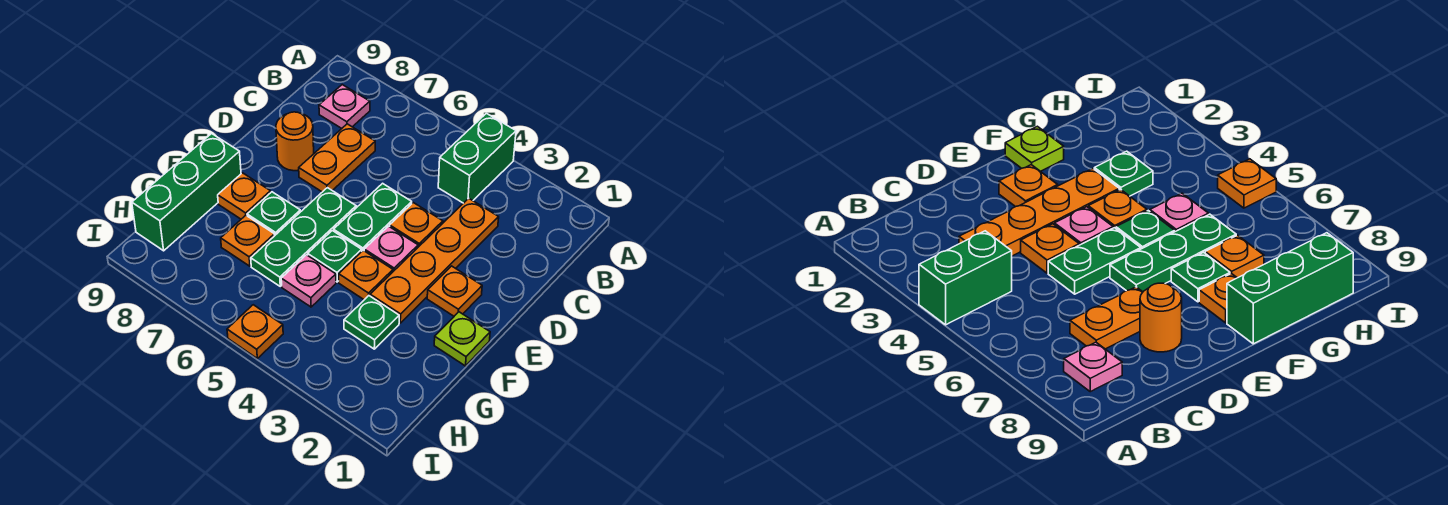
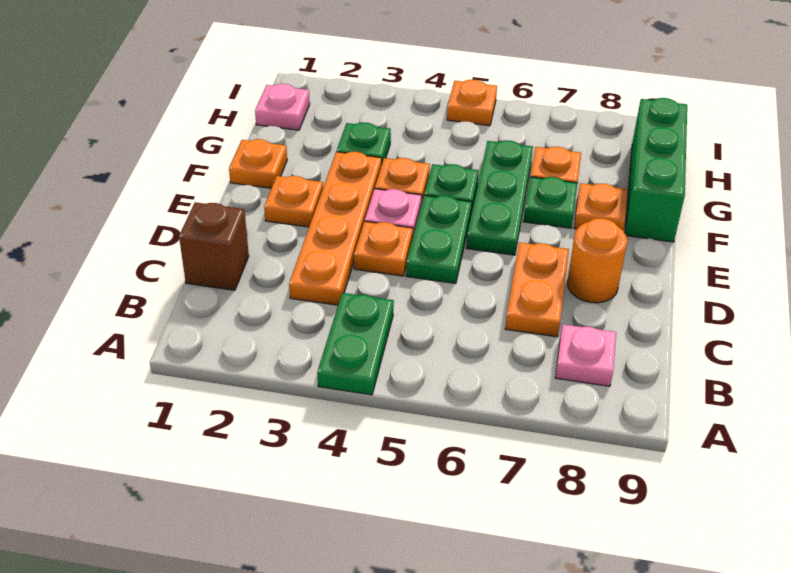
green brick A4:B4 level 1 -> green plate A4:B4 level 1
none -> brown brick C1 level 1
lime plate F1 level 1 -> orange plate F1 level 1
pink plate G5 level 1 -> pink plate H1 level 1

